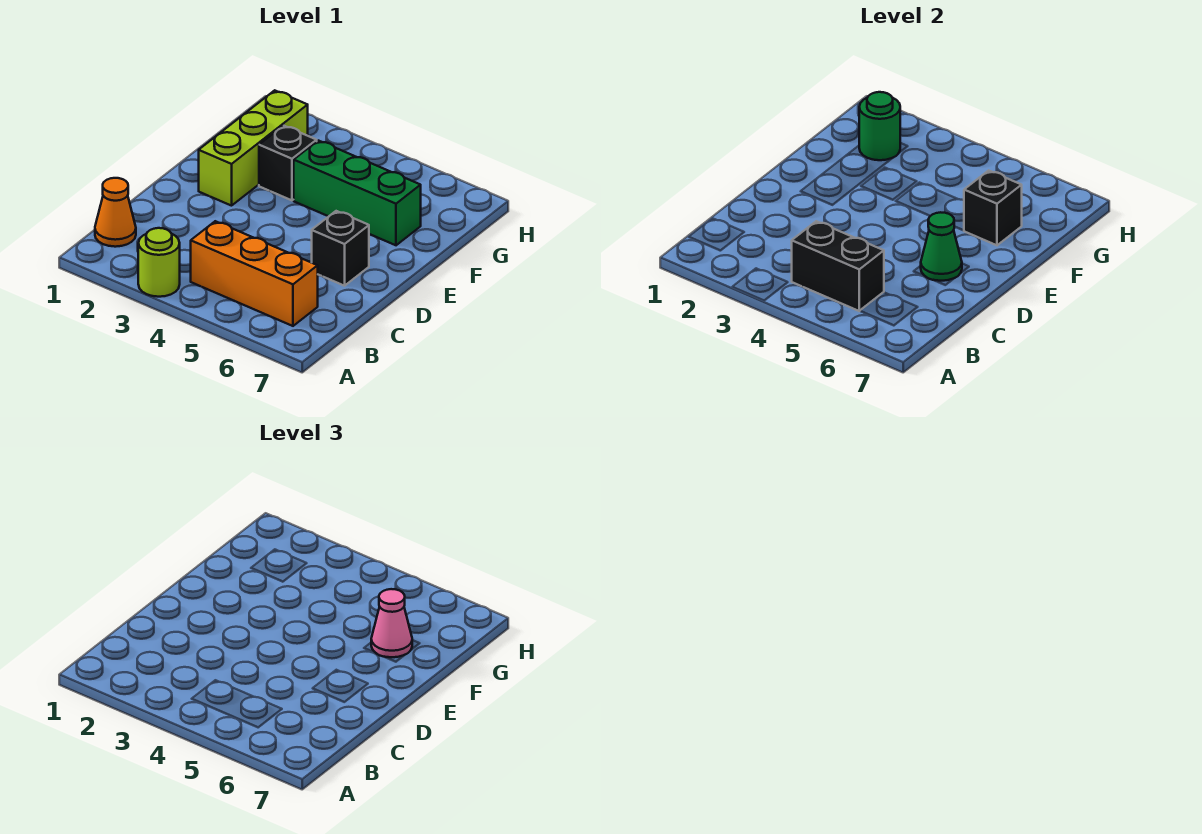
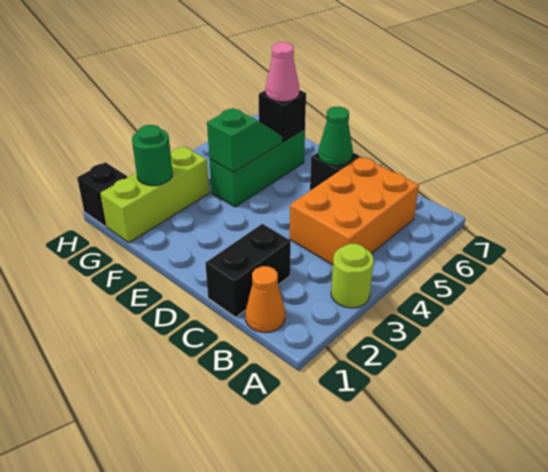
orange brick B4:B6 level 1 -> orange brick B4:C6 level 1
black brick B4:B5 level 2 -> black brick C1:C2 level 1
lime brick E2:G2 level 1 -> lime brick G1:G3 level 1
black brick F3 level 1 -> black brick H1 level 1
none -> green slope F4:F5 level 2 top 4

